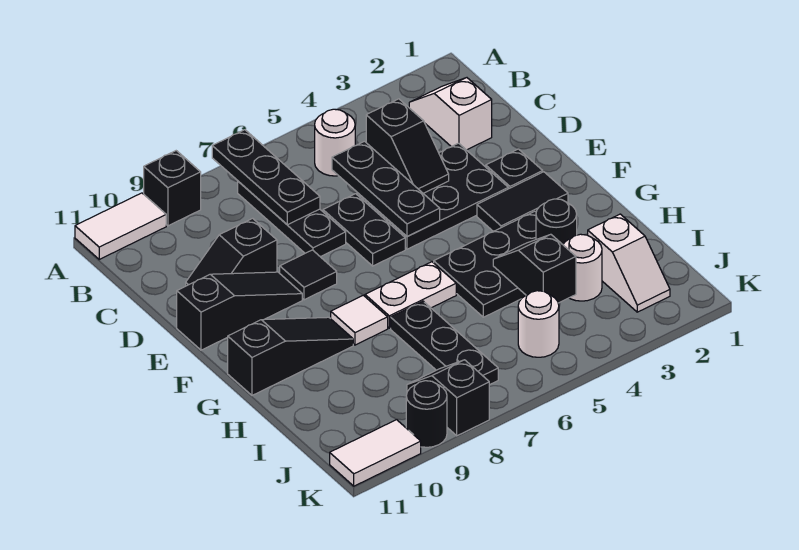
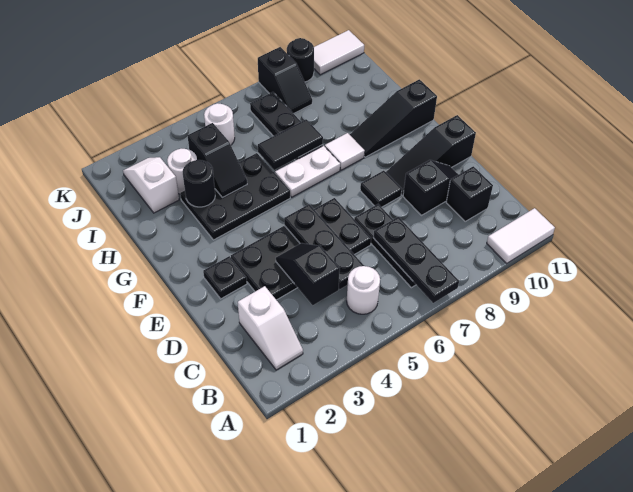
black brick A9 level 1 -> black brick C10 level 1
black tile F2:F3 level 1 -> black tile H6:H7 level 2

